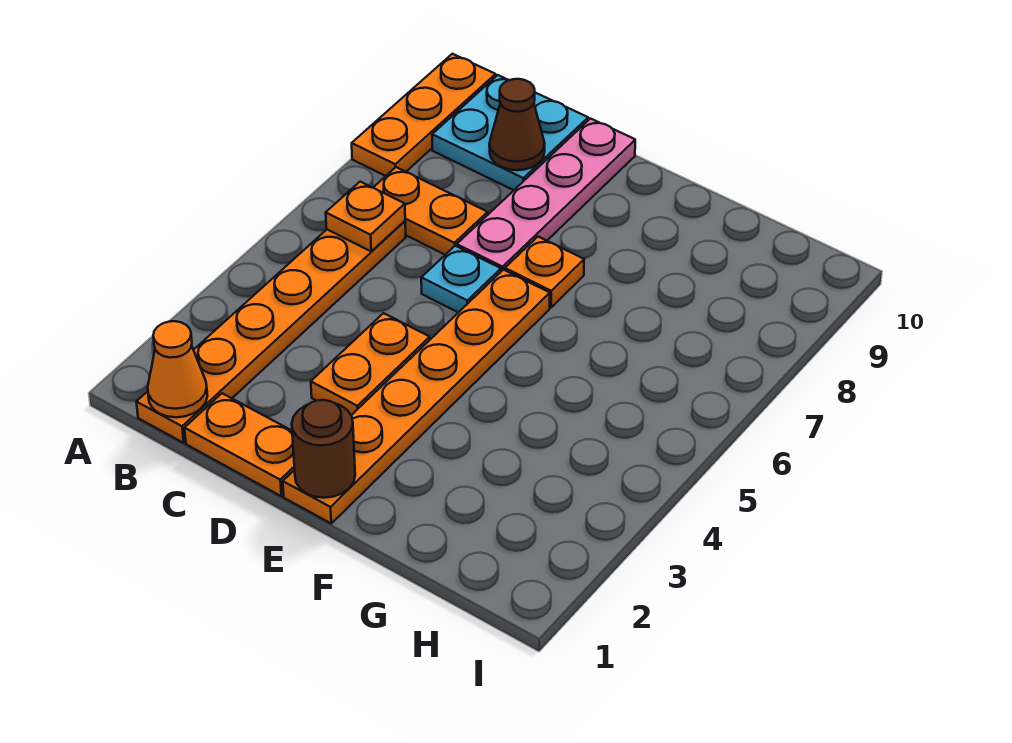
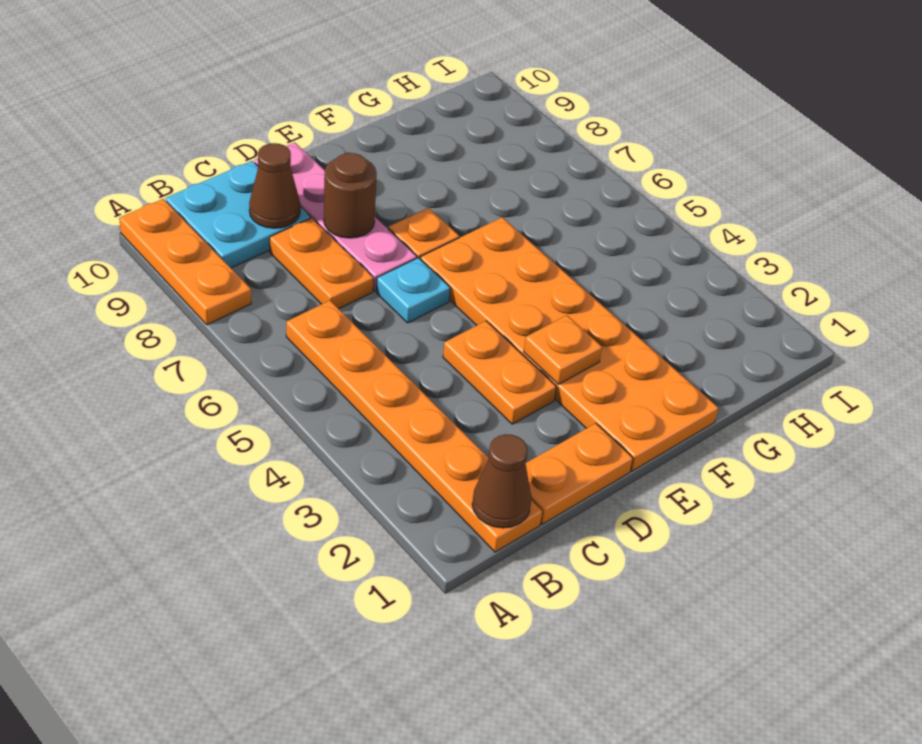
orange cone B1 level 2 -> brown cone B1 level 2
orange plate B6 level 2 -> orange plate E3 level 2
orange plate B7:C7 level 1 -> orange plate C7:C8 level 1
orange plate E1:E6 level 1 -> orange plate E1:F6 level 1
brown round brick E1 level 2 -> brown round brick D8 level 2

